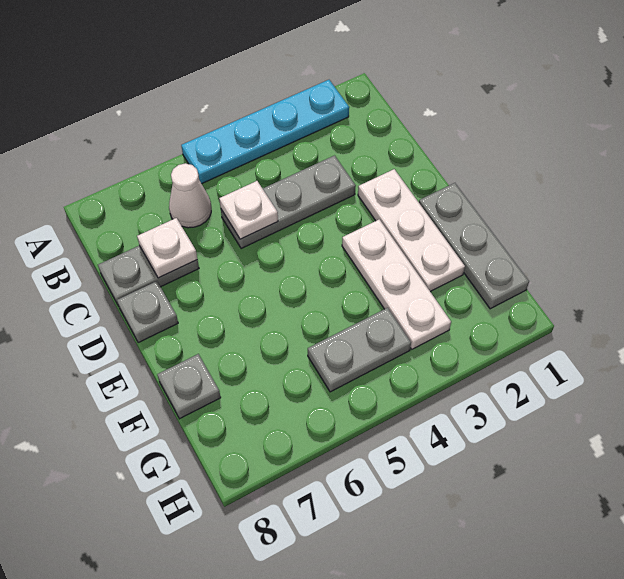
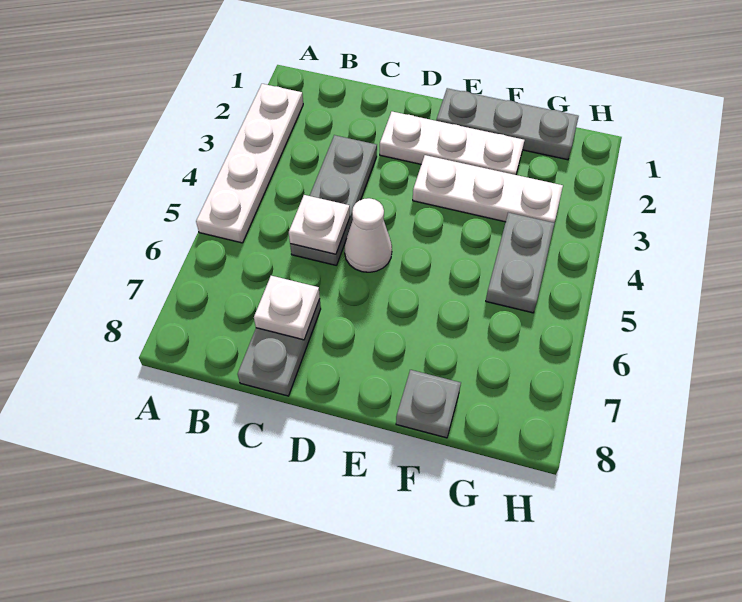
cyan plate A2:A5 level 1 -> white plate A2:A5 level 1
white cone B6 level 1 -> white cone D5 level 1
grey plate D8 level 1 -> none

